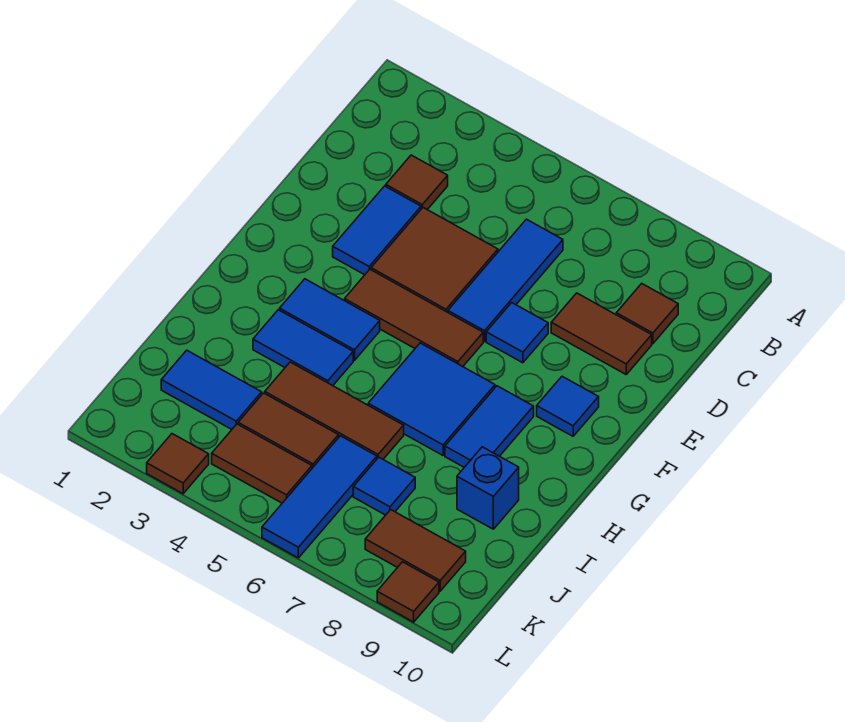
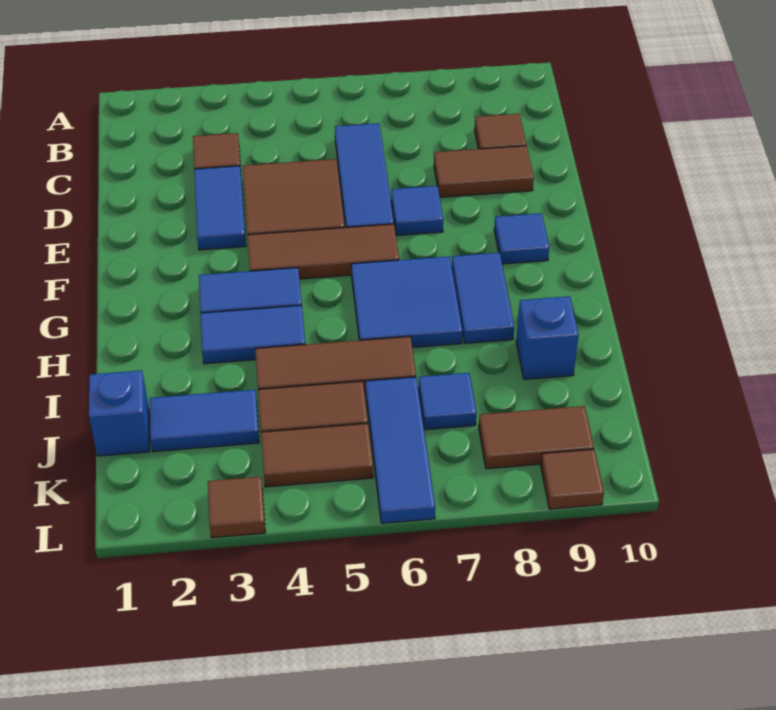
none -> blue brick J1 level 1

